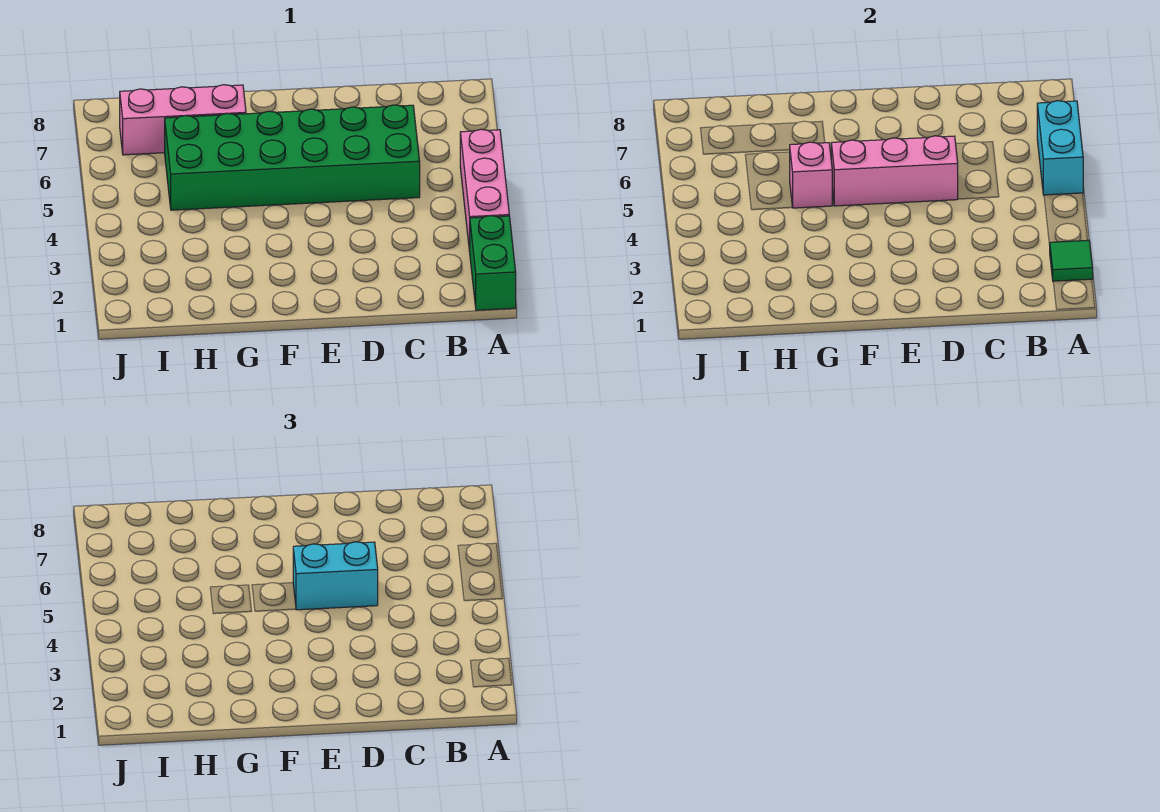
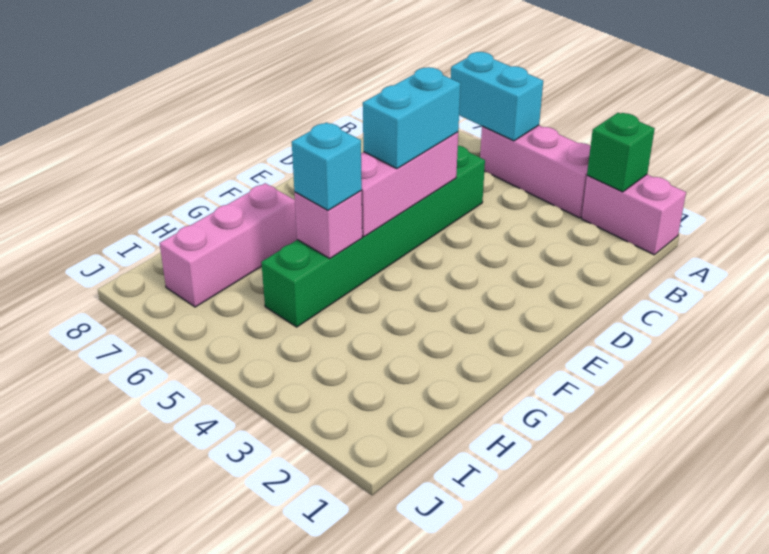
green brick A1:A2 level 1 -> pink brick A1:A2 level 1
green tile A2 level 2 -> green brick A2 level 2
green brick C5:H6 level 1 -> green brick C5:H5 level 1
none -> cyan brick G5 level 3

